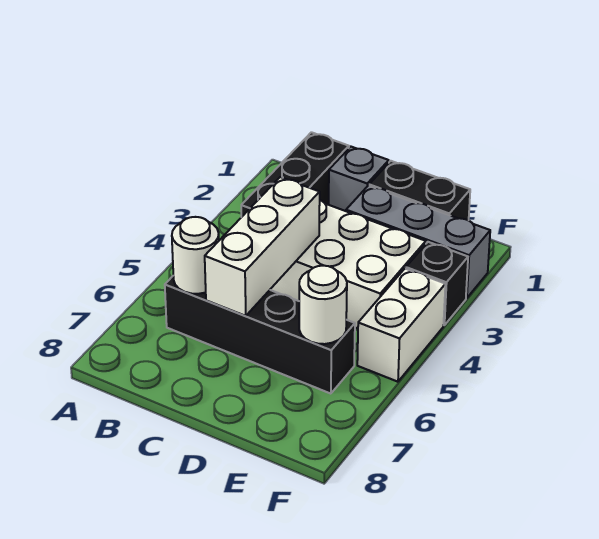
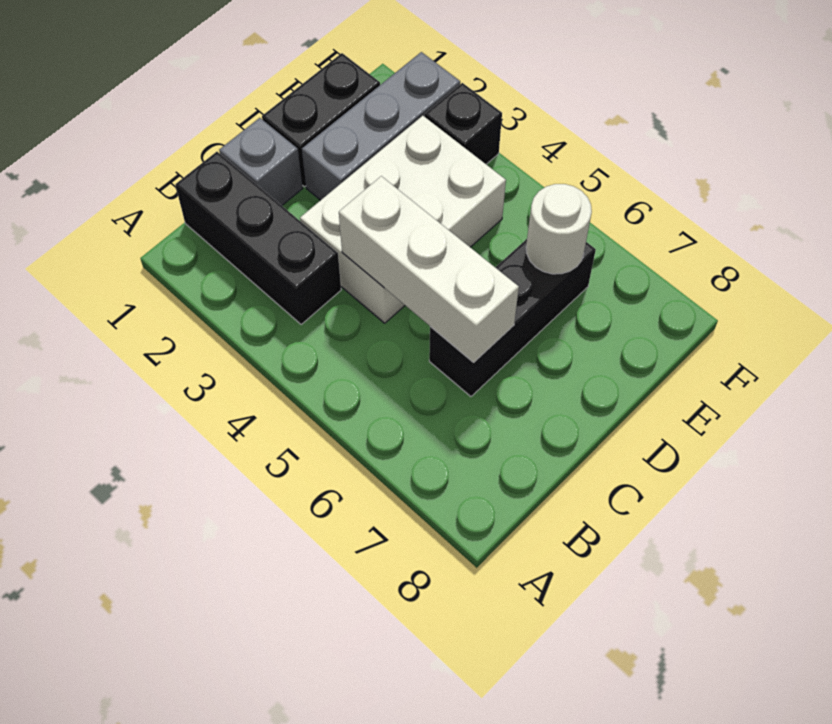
black brick B6:E6 level 1 -> black brick C6:E6 level 1
white round brick B6 level 2 -> none
white brick F4:F5 level 1 -> none

